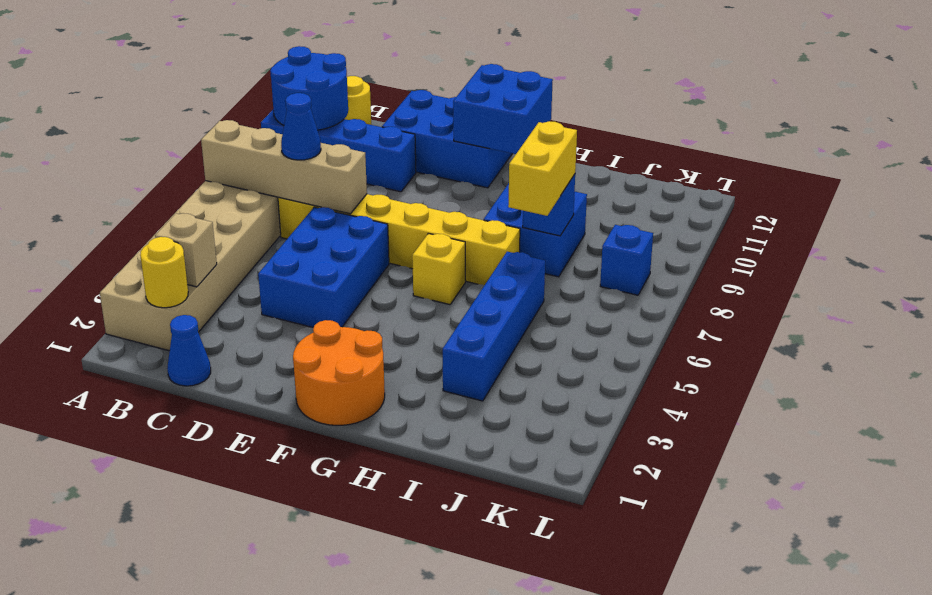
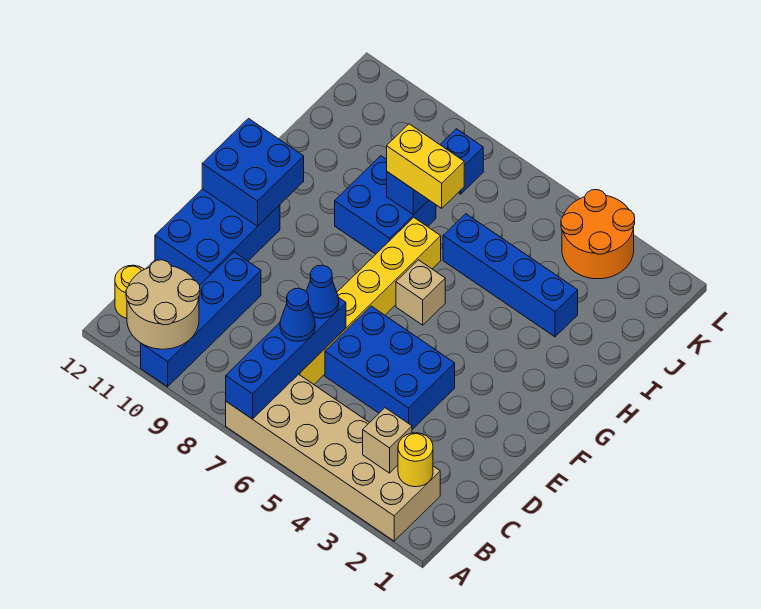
tan brick A7:D7 level 2 -> blue brick A7:D7 level 2
blue round brick A10:B11 level 2 -> tan round brick A10:B11 level 2
blue cone C1 level 1 -> blue cone D7 level 3
orange round brick F1:G2 level 1 -> orange round brick K3:L4 level 1
yellow brick G6 level 1 -> tan brick G6 level 1

